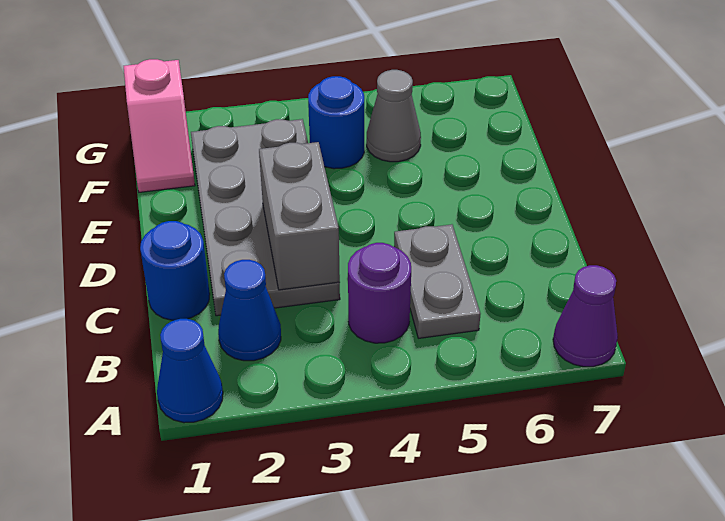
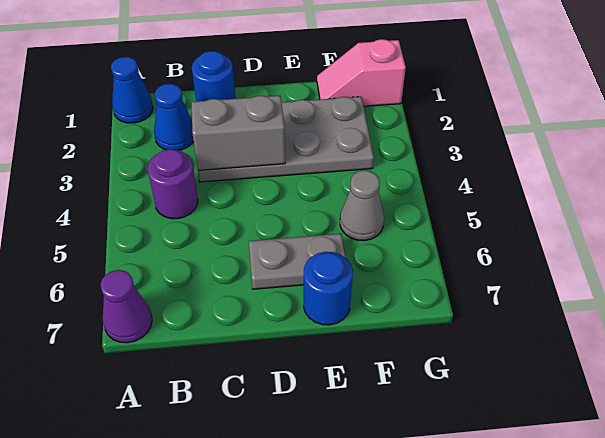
grey plate B5:C5 level 1 -> grey plate D6:E6 level 1
blue round brick F4 level 1 -> blue round brick E7 level 1

